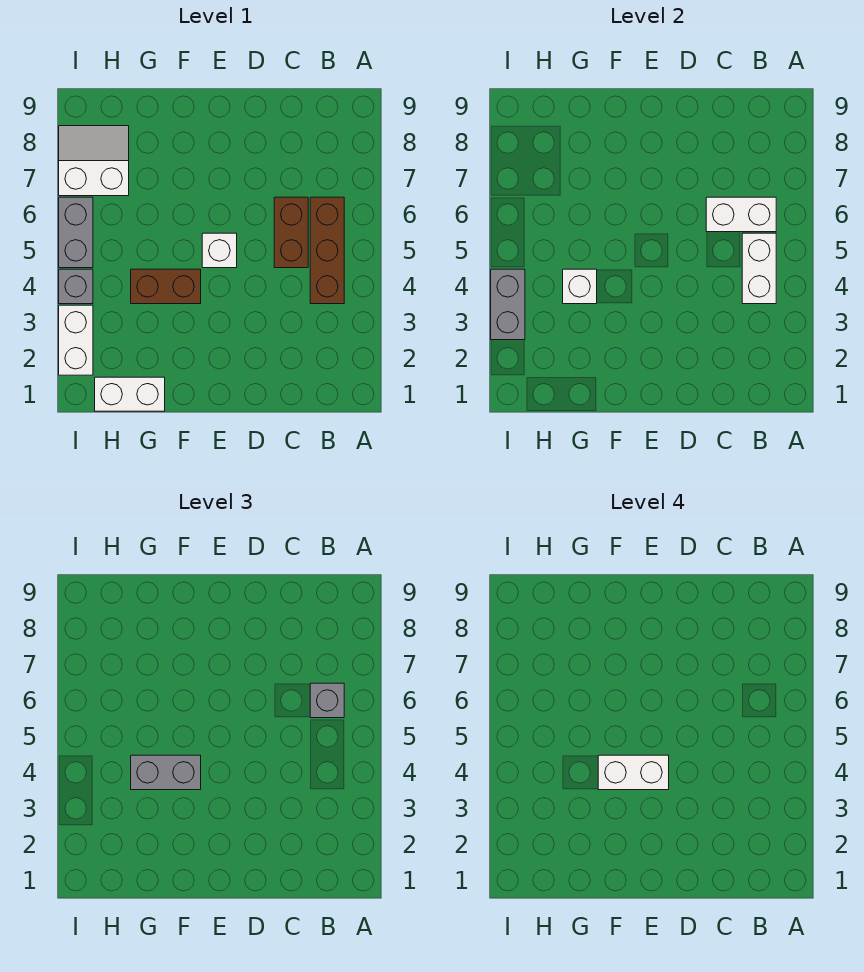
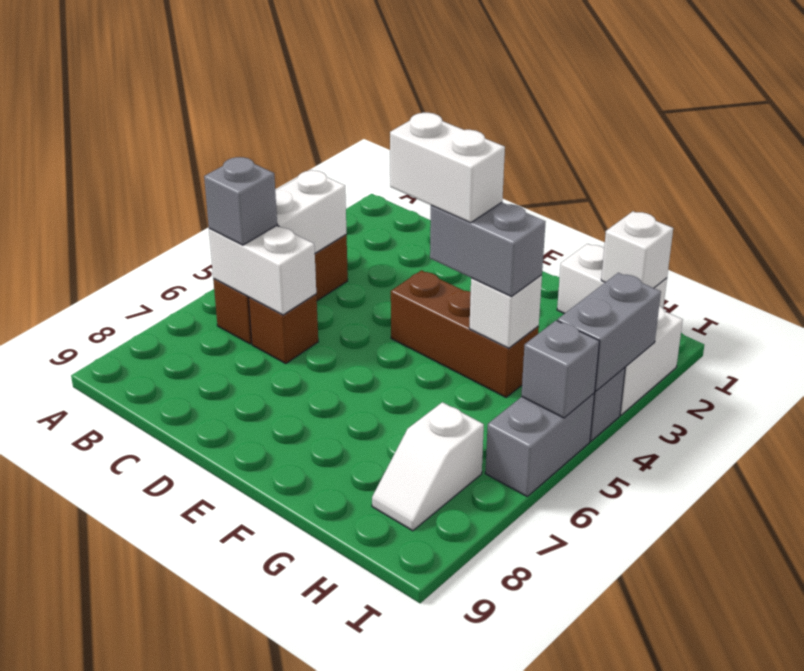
brown brick C5:C6 level 1 -> brown brick C6 level 1
white brick E5 level 1 -> white brick H1 level 2
brown brick F4:G4 level 1 -> brown brick E4:G4 level 1
white slope H7:I8 level 1 top 7 -> white slope H7:H8 level 1 top 7
none -> grey brick I5 level 2

